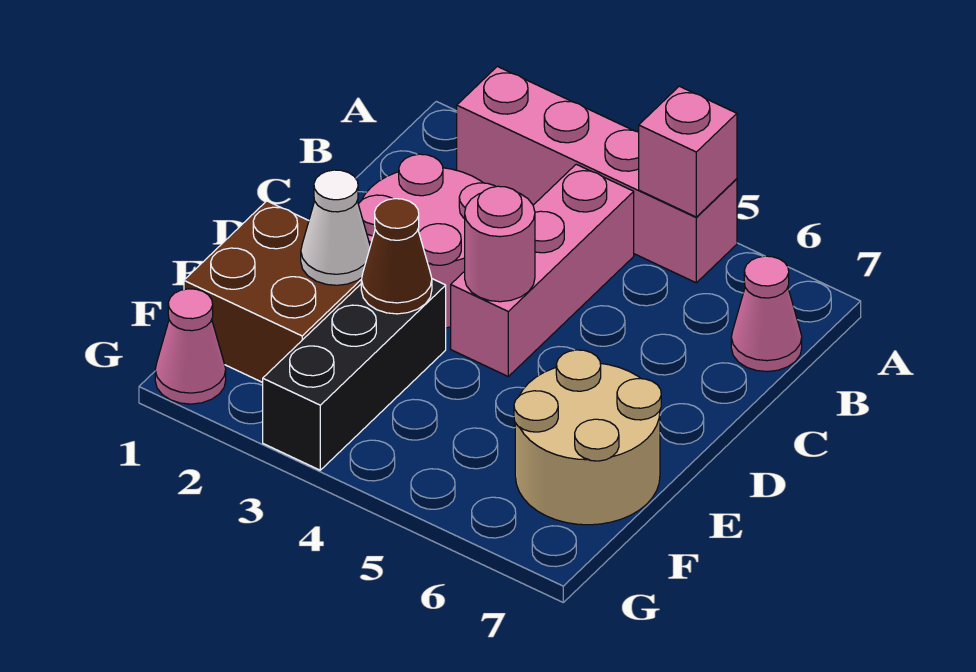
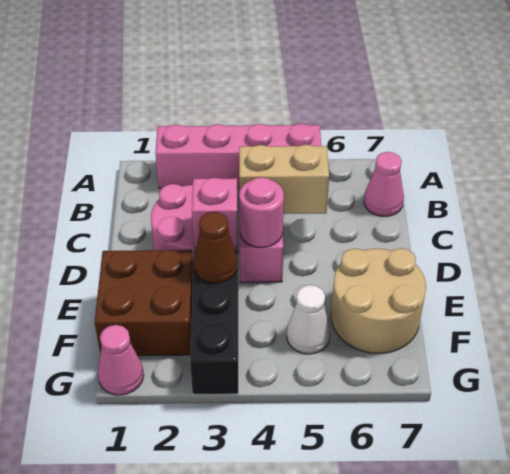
pink brick A5 level 2 -> pink brick D3 level 2
none -> tan brick C4:C5 level 2
white cone E2 level 2 -> white cone F5 level 1

